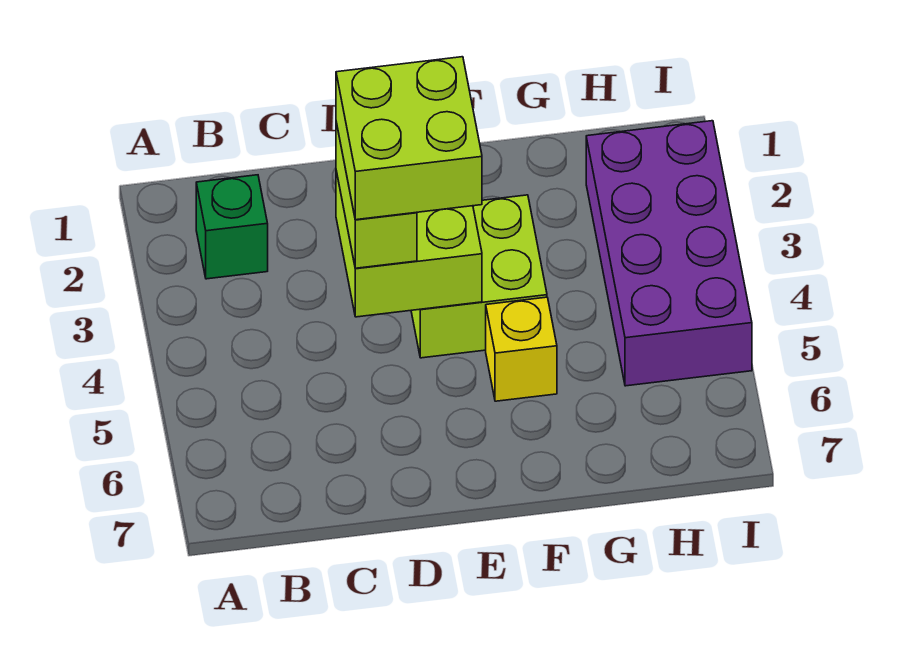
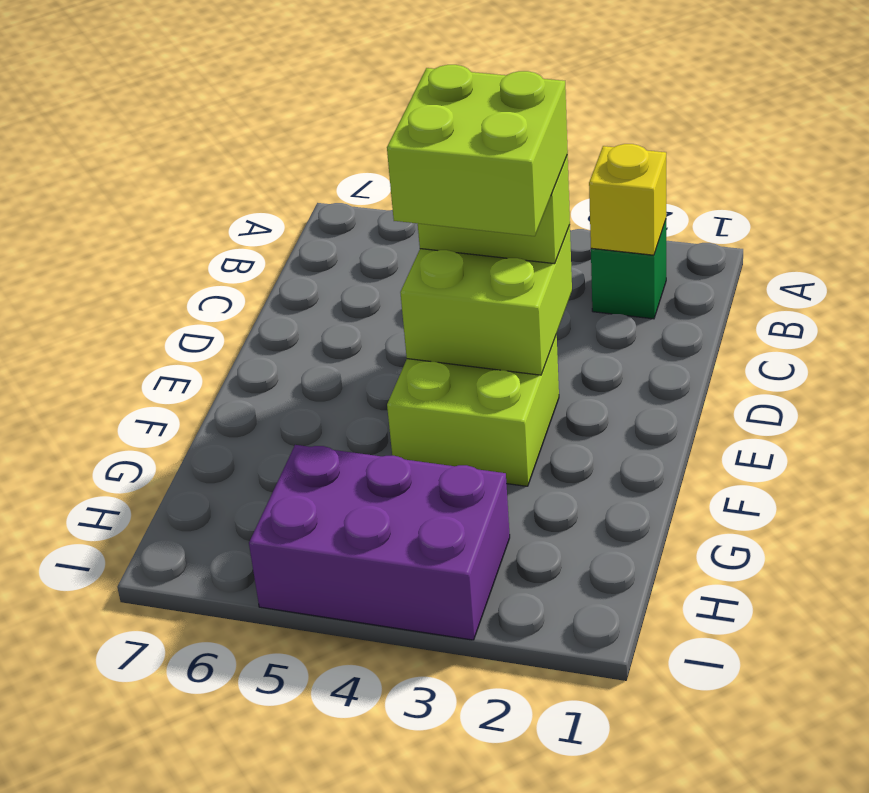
yellow brick F5 level 1 -> yellow brick B2 level 2
purple brick H2:I5 level 1 -> purple brick H3:I5 level 1

